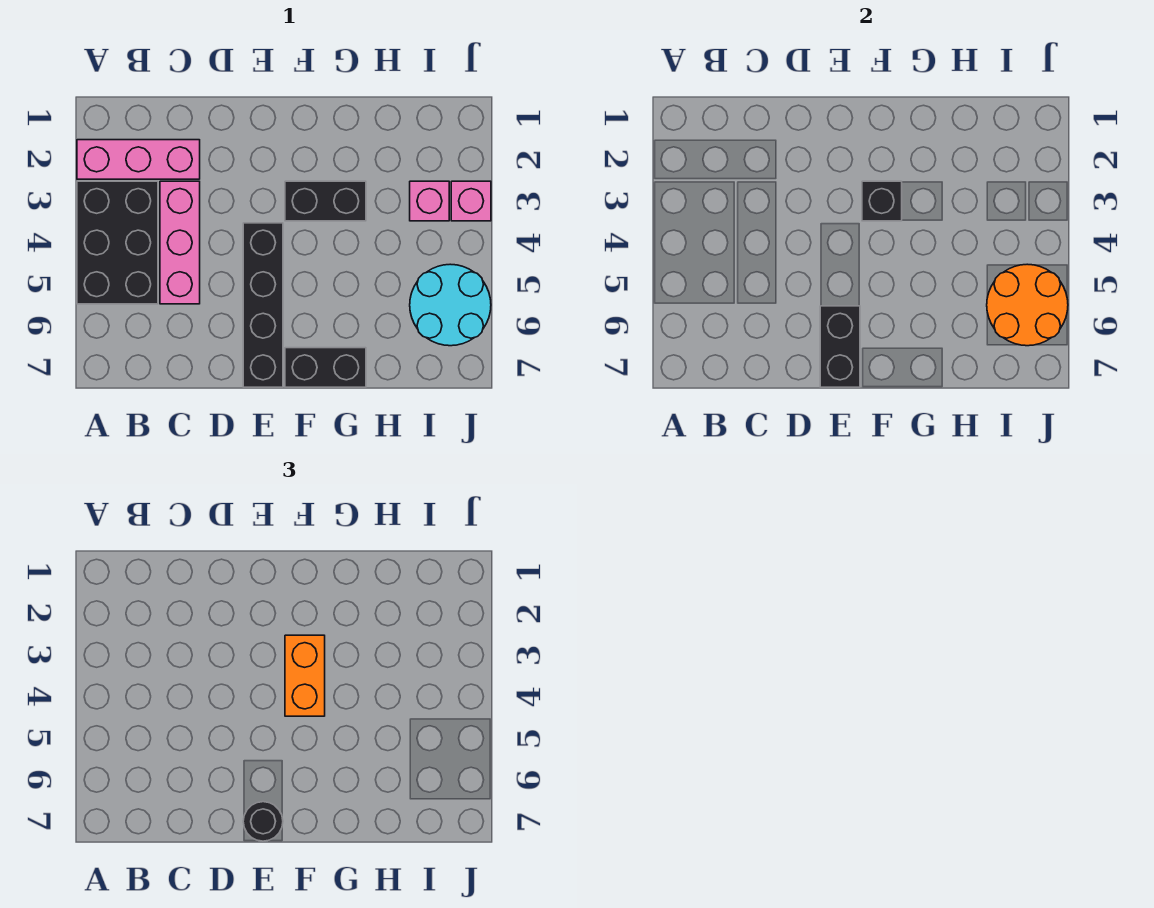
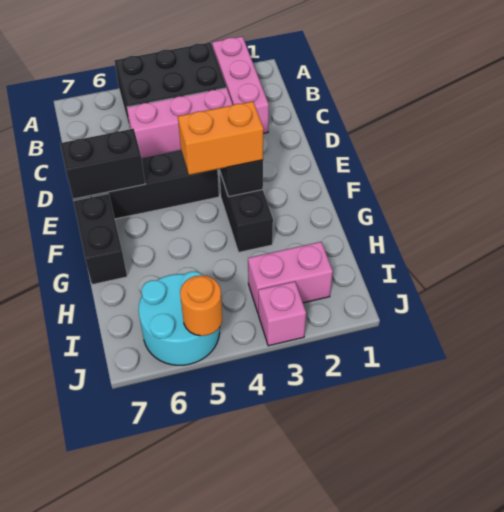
black round brick E7 level 3 -> none
pink brick I3 level 1 -> pink brick I2:I3 level 1
orange round brick I5:J6 level 2 -> orange round brick J5 level 2

